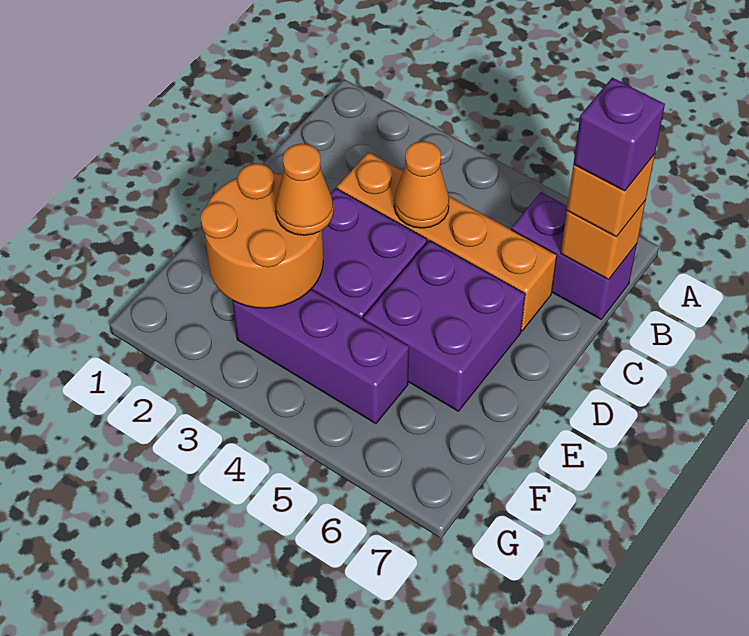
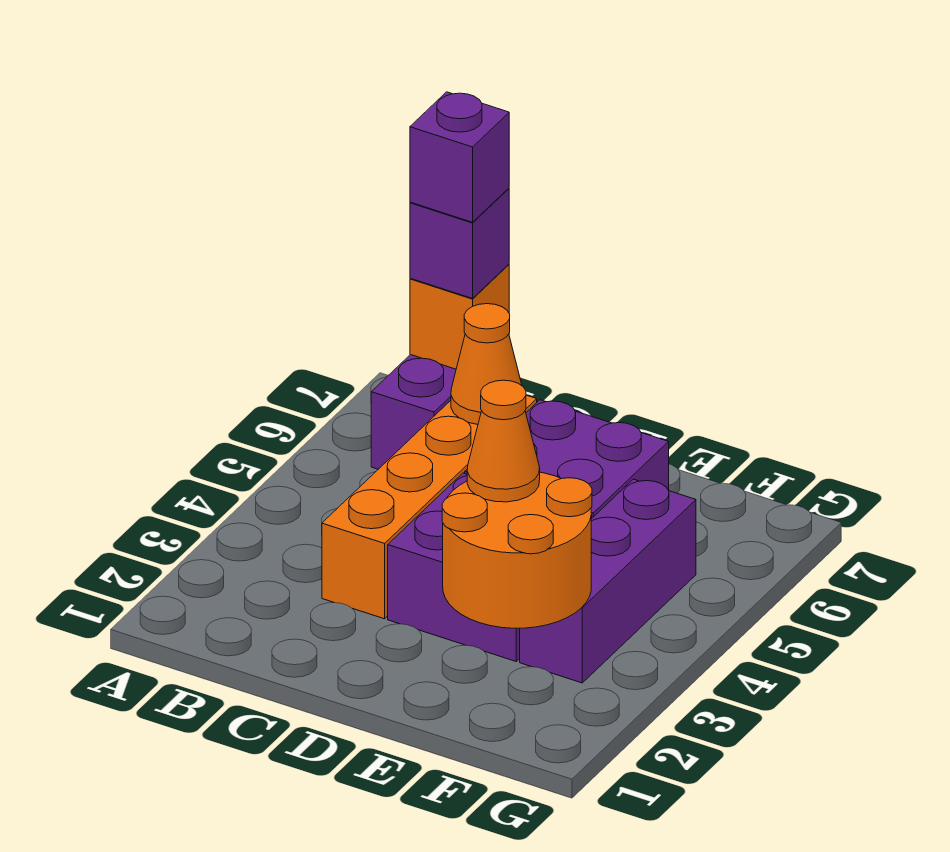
orange brick B7 level 3 -> purple brick B7 level 3
orange cone C4 level 2 -> orange cone C6 level 2

